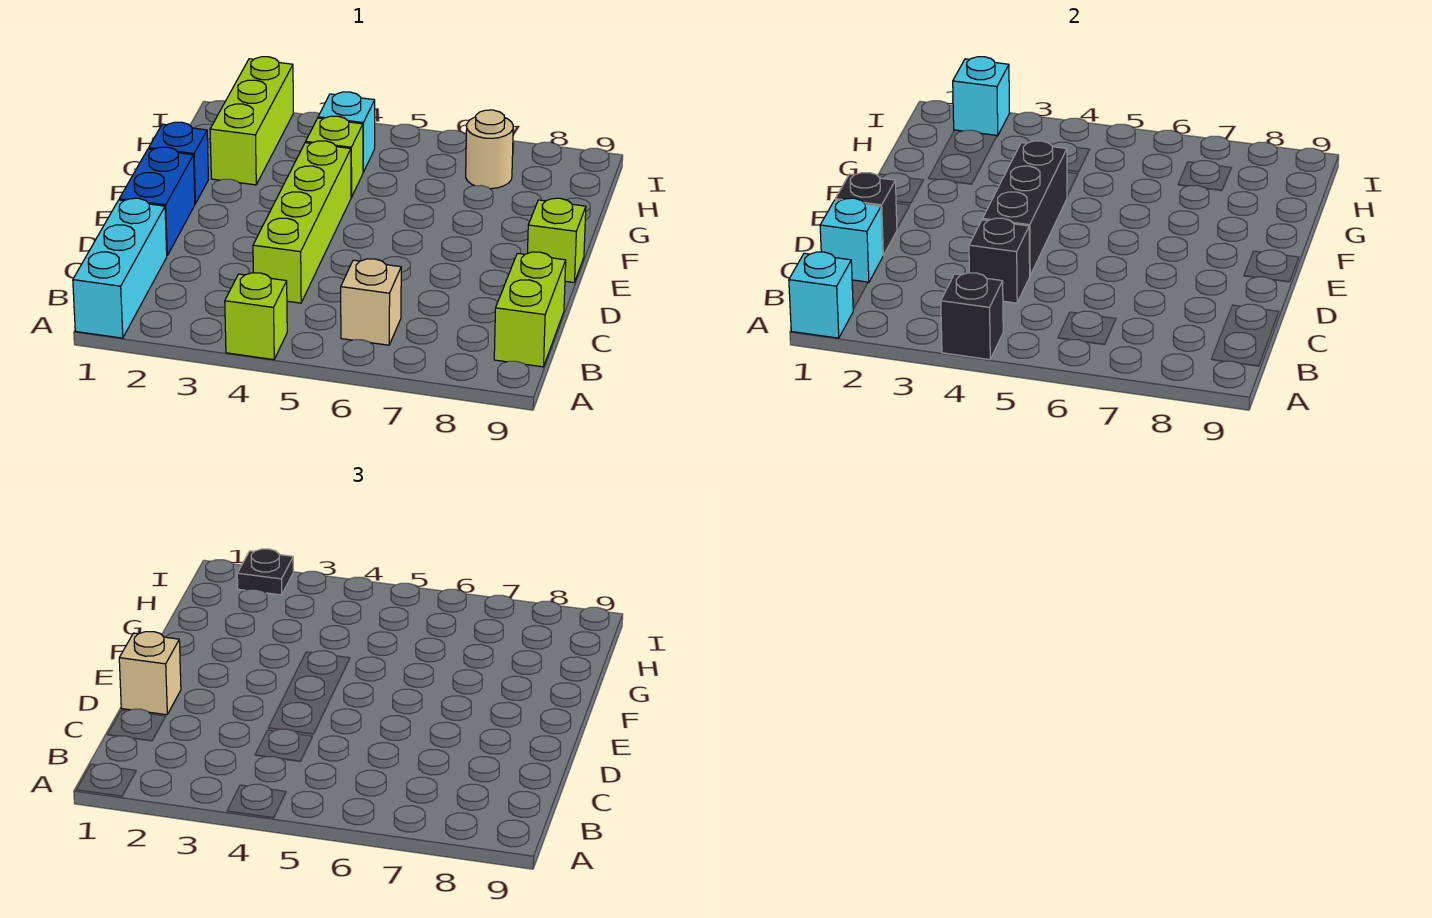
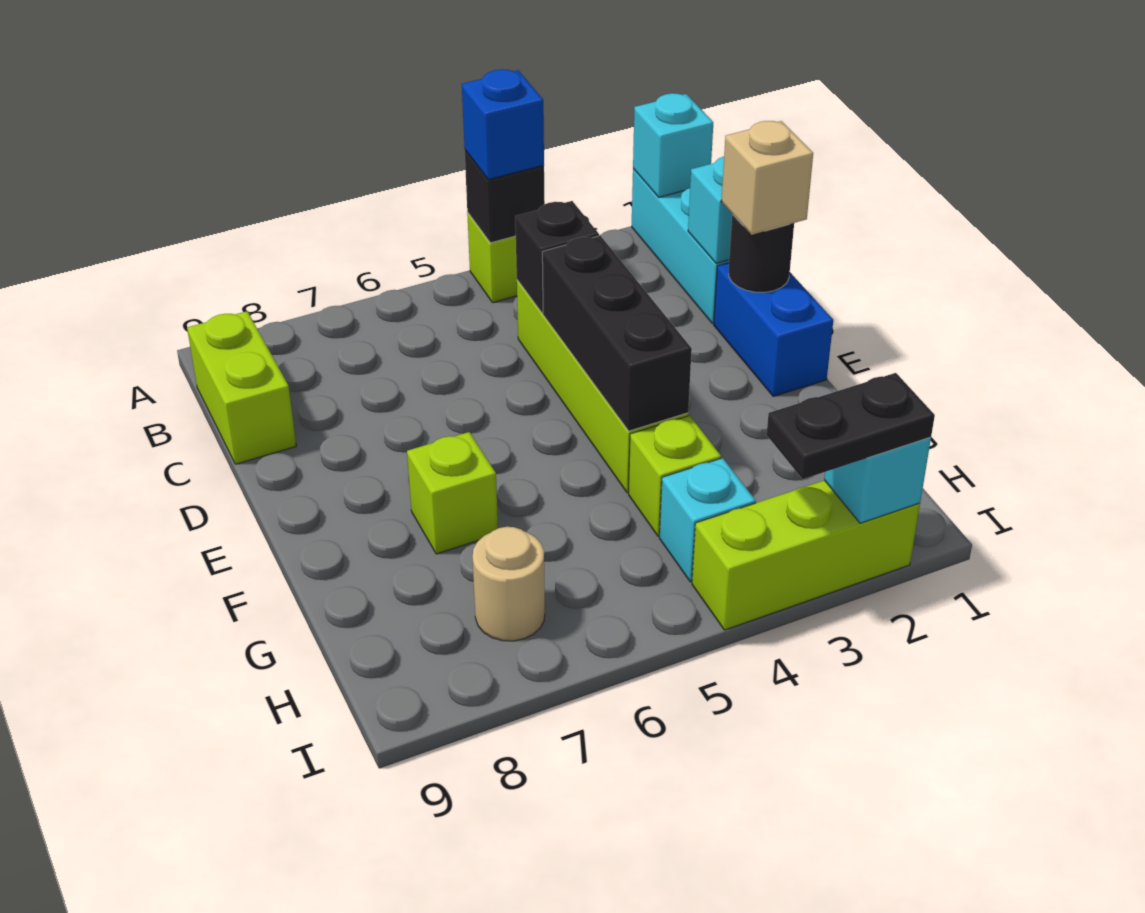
tan brick B6 level 1 -> none
black brick D1 level 2 -> black round brick D1 level 2
lime brick E9 level 1 -> lime brick F7 level 1
blue brick F1 level 1 -> blue brick A4 level 3
lime brick G2:I2 level 1 -> lime brick I2:I4 level 1
black plate I2 level 3 -> black plate I2:I3 level 3

